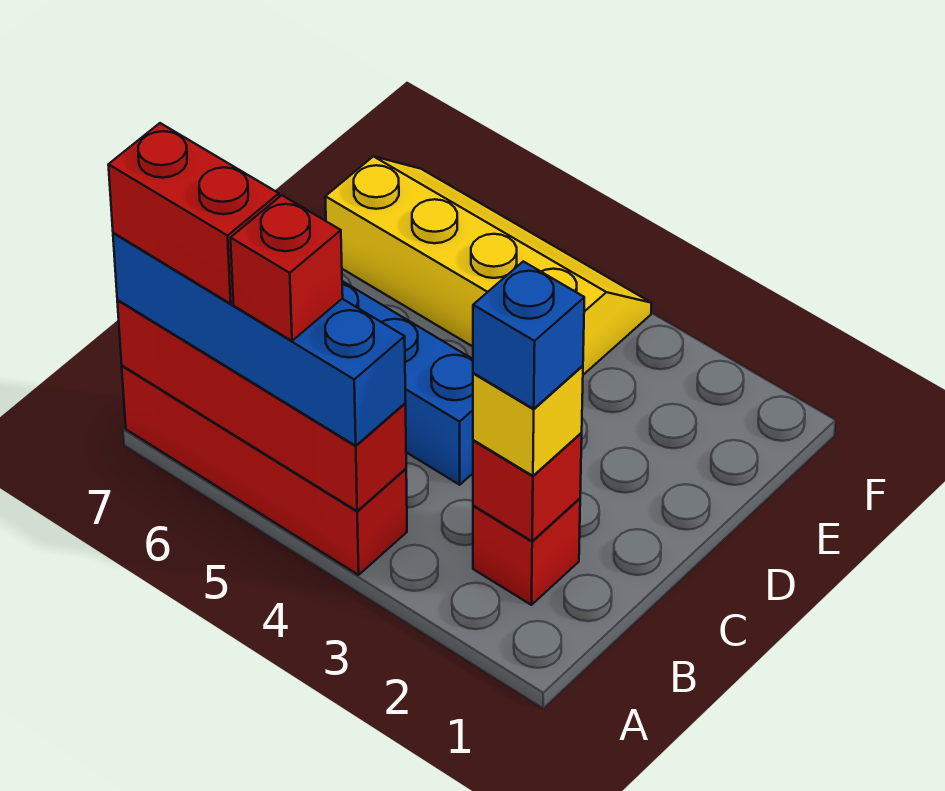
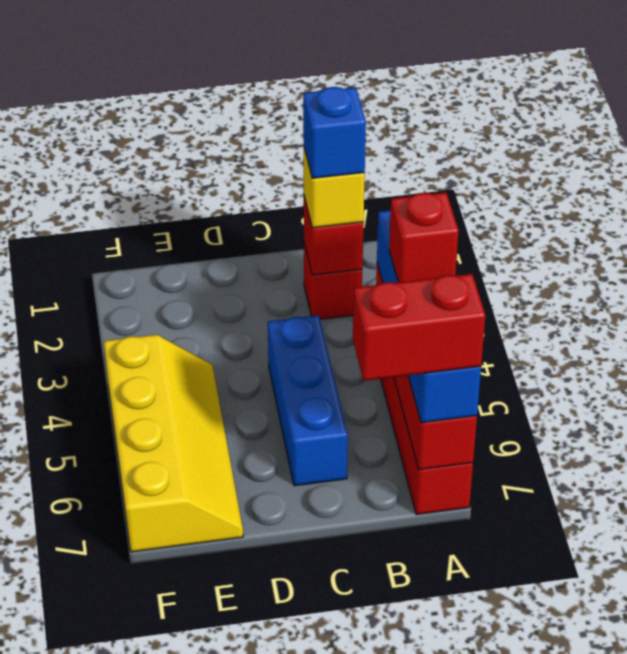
red brick A6:A7 level 4 -> red brick A7:B7 level 4
yellow slope E4:F7 level 1 top E -> yellow slope E4:F7 level 1 top F

